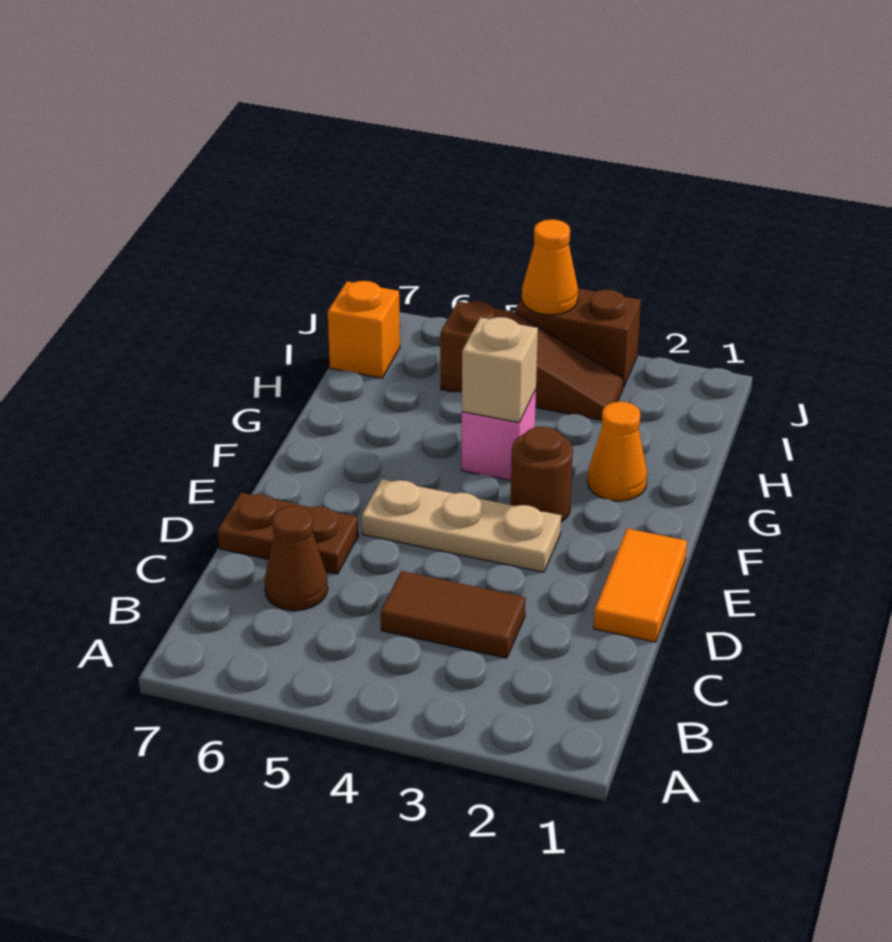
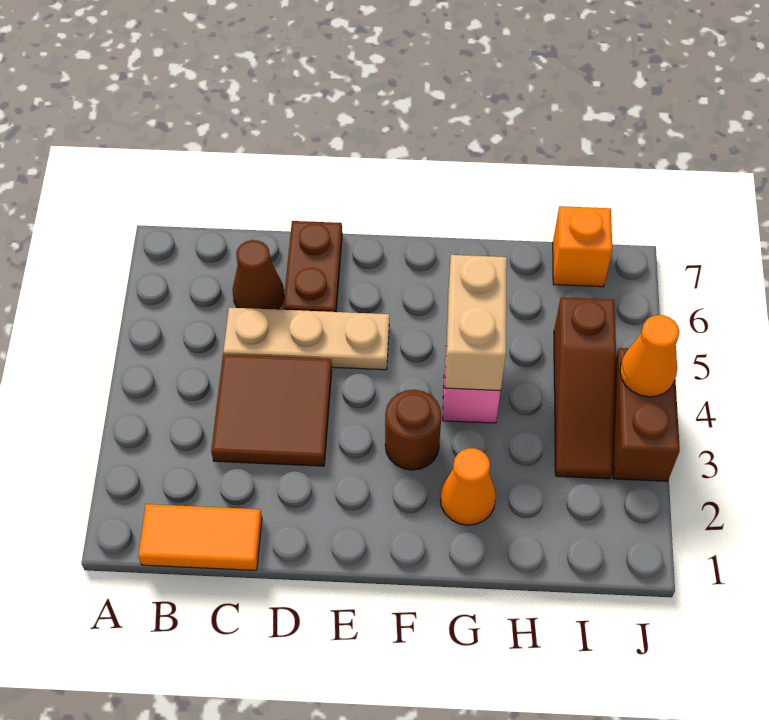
brown tile C3:C4 level 1 -> brown tile C3:D4 level 1
orange tile D1:E1 level 1 -> orange tile B1:C1 level 1
tan plate E3:E5 level 1 -> tan plate C5:E5 level 1
tan brick G4 level 2 -> tan brick G4:G5 level 2

